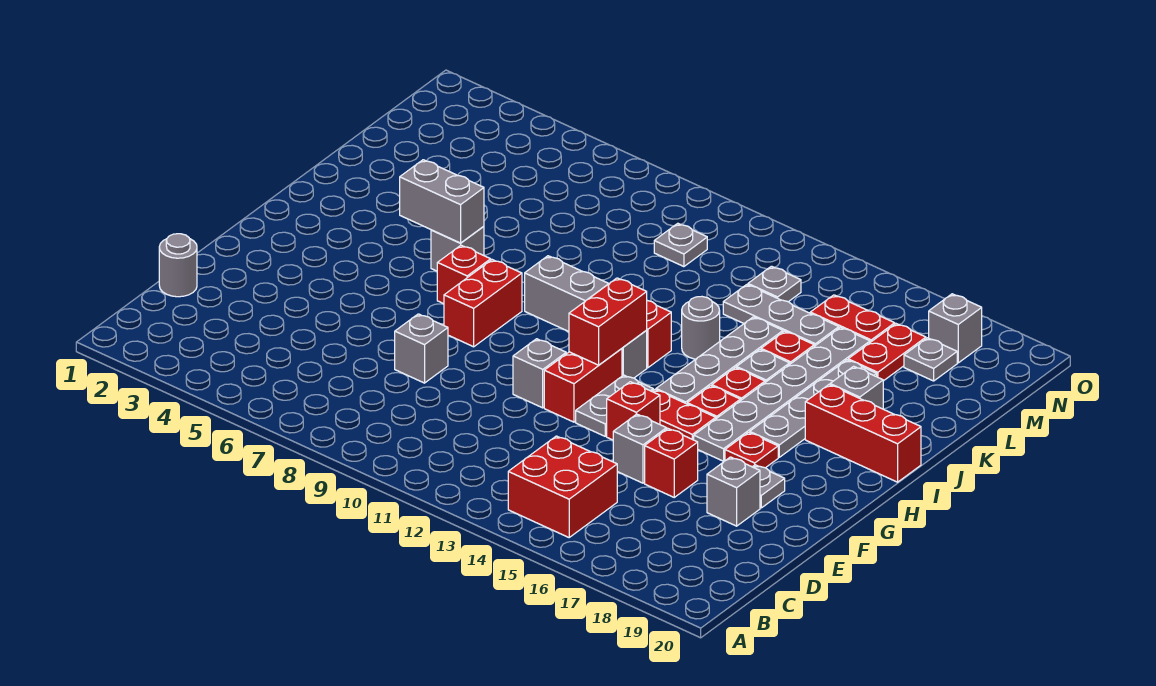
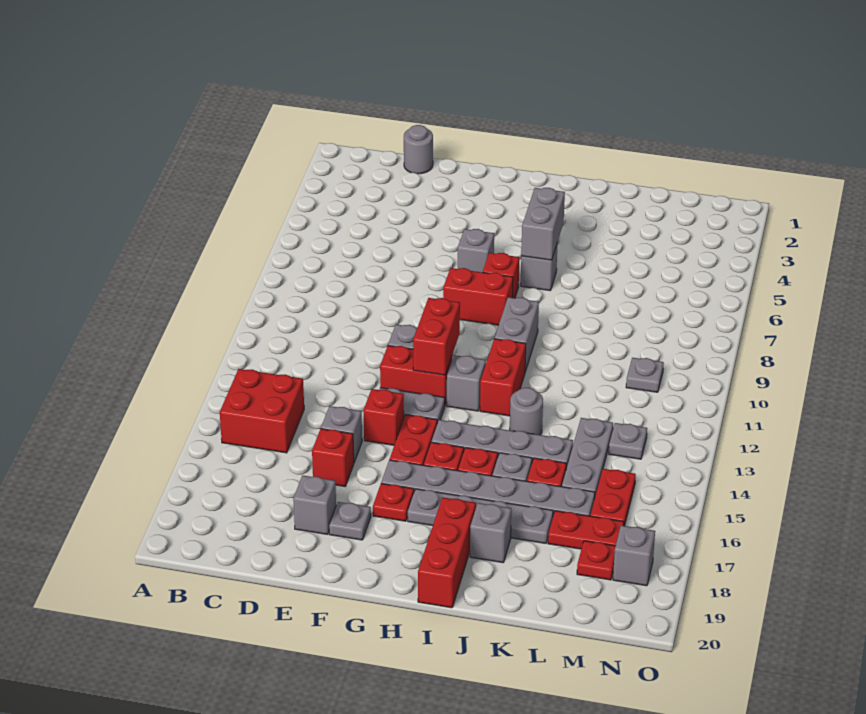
grey brick E8 level 1 -> grey brick G6 level 1
red brick G12:H12 level 2 -> red brick G11:G12 level 2
grey plate M18 level 1 -> red plate M18 level 1

